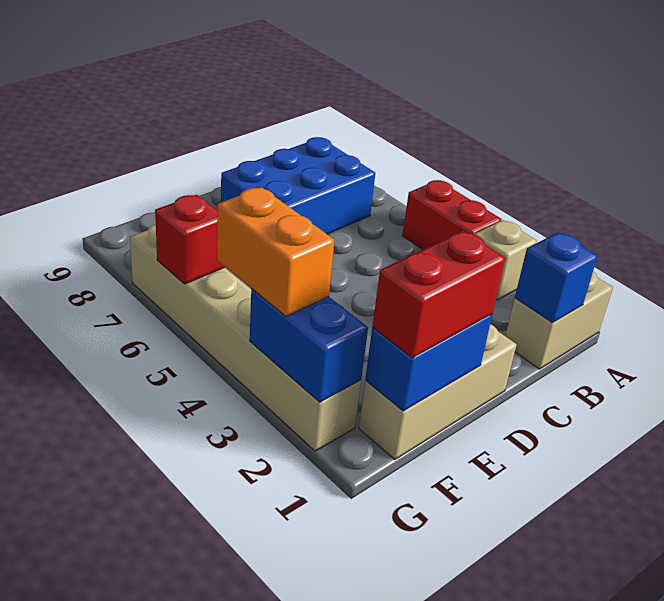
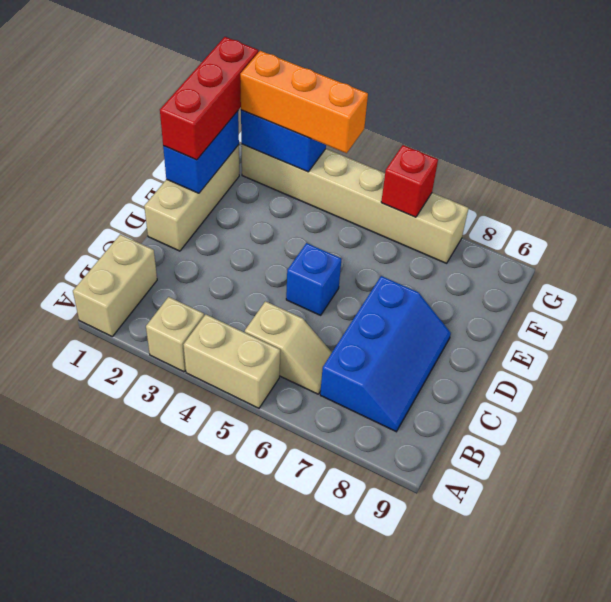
red brick A4:A5 level 1 -> tan brick A4:A5 level 1
blue brick B1 level 2 -> blue brick D5 level 1
none -> tan slope B5:B6 level 1 top 5
blue brick B7:D8 level 1 -> blue slope B7:D8 level 1 top 7
red brick E1:F1 level 3 -> red brick E1:G1 level 3
orange brick G3:G4 level 3 -> orange brick G2:G4 level 3

